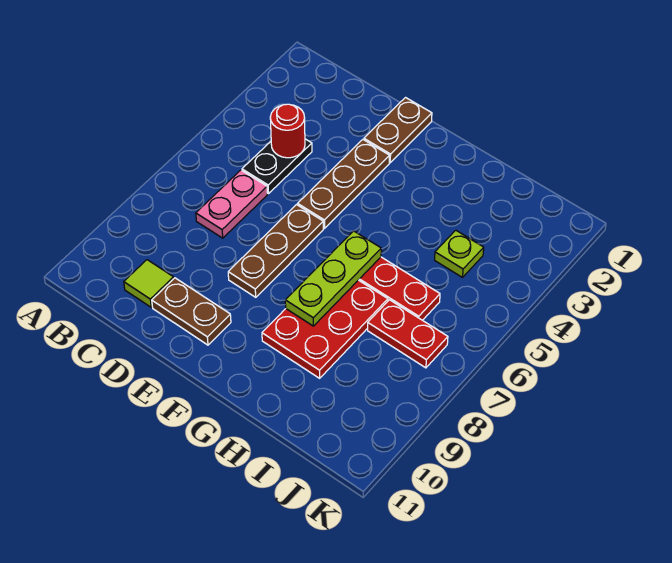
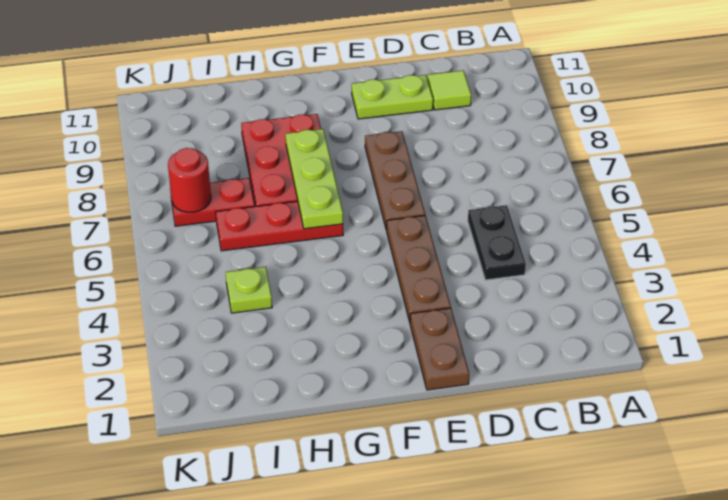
red round brick C4 level 2 -> red round brick J7 level 2
pink plate C6:C7 level 1 -> none
brown plate D10:E10 level 1 -> lime plate D10:E10 level 1

